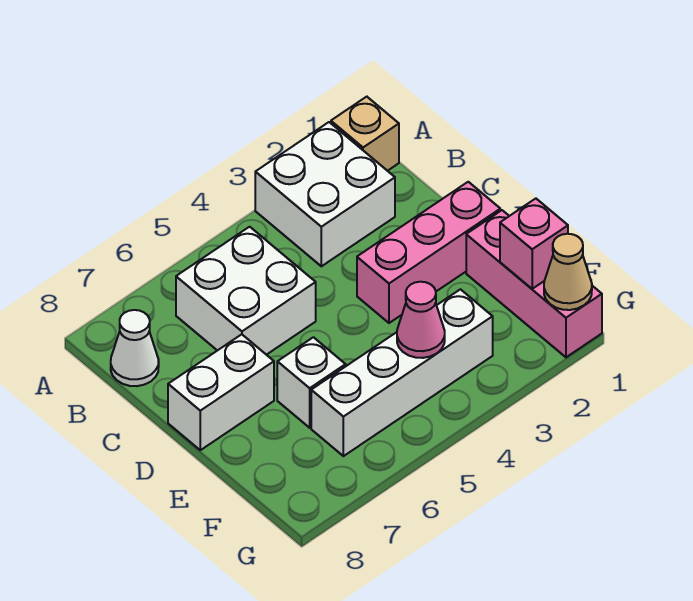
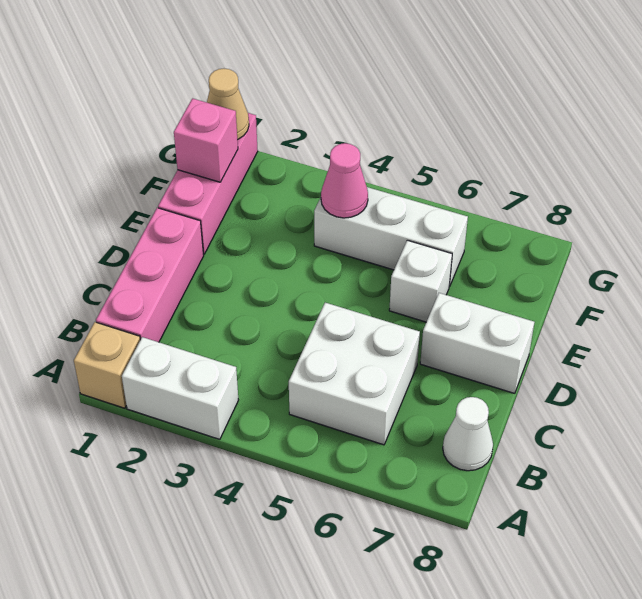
white brick A2:B3 level 1 -> white brick A2:A3 level 1
pink brick D1:D3 level 1 -> pink brick B1:D1 level 1
white brick F3:F6 level 1 -> white brick F4:F6 level 1

